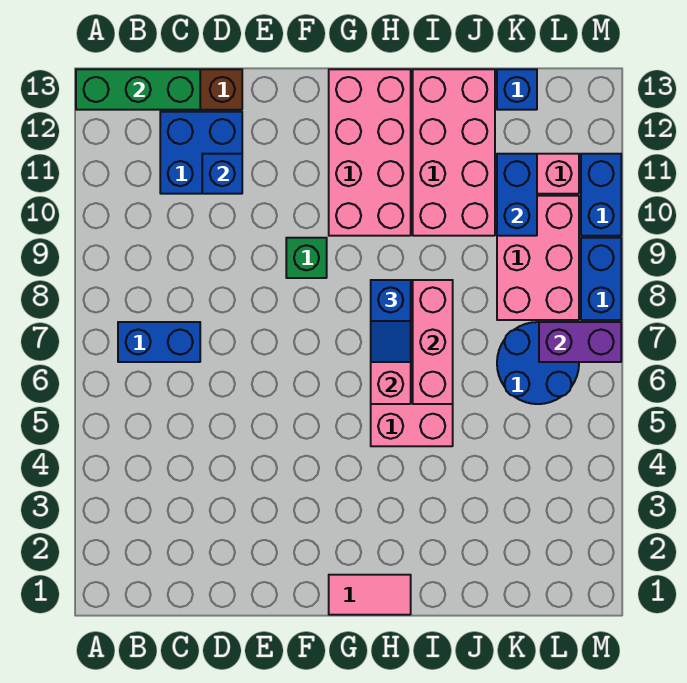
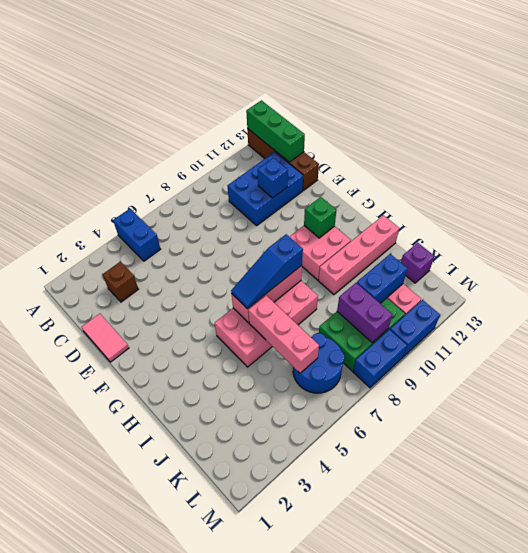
blue brick B7:C7 level 1 -> blue brick A5:B5 level 1
none -> brown brick C3 level 1
blue brick C11:D12 level 1 -> blue brick C10:D12 level 1
green brick F9 level 1 -> green brick G11 level 2
pink tile G1:H1 level 1 -> pink tile D1:E1 level 1
pink brick G10:H13 level 1 -> pink brick G10:H11 level 1
blue slope H7:H8 level 3 top 8 -> blue slope H6:H8 level 3 top 8
pink brick I6:I8 level 2 -> pink brick I6:K6 level 2
pink brick I10:J13 level 1 -> pink brick I10:I13 level 1
pink brick K8:L10 level 1 -> green brick K8:L10 level 1
blue brick K13 level 1 -> purple brick K13 level 1
purple brick L7:M7 level 2 -> purple brick K9:L9 level 2

